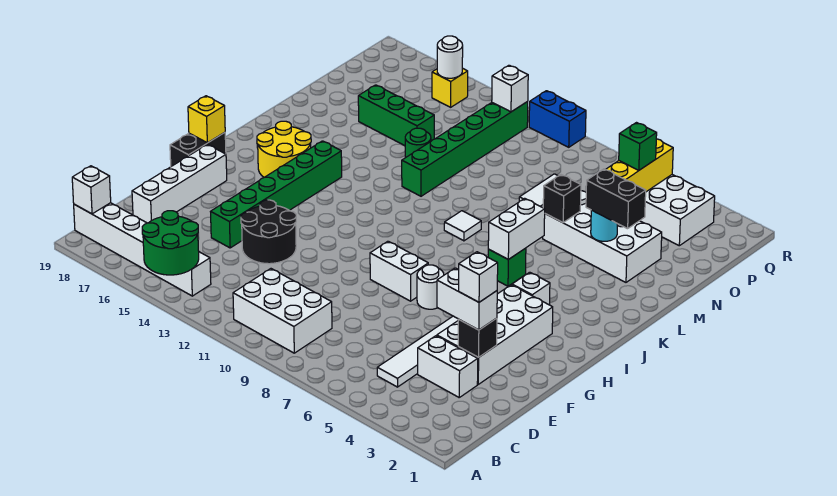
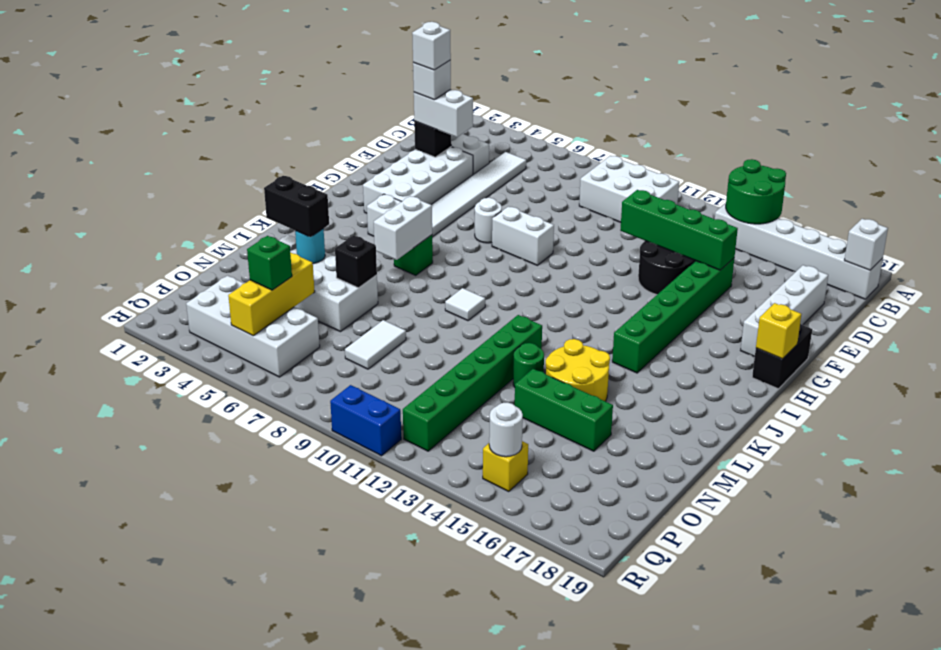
none -> green brick E12:E15 level 2
yellow round brick I16:J17 level 1 -> yellow round brick L14:M15 level 1
white brick Q12 level 2 -> white brick E3 level 5

